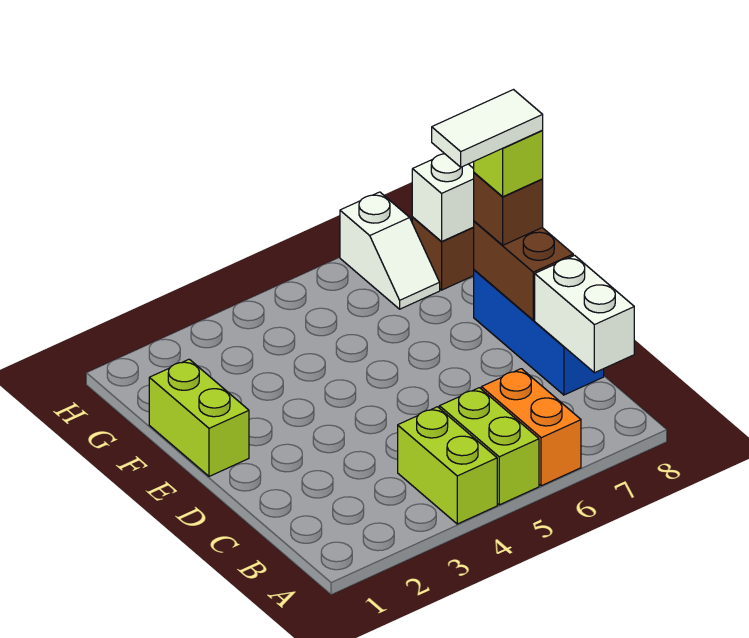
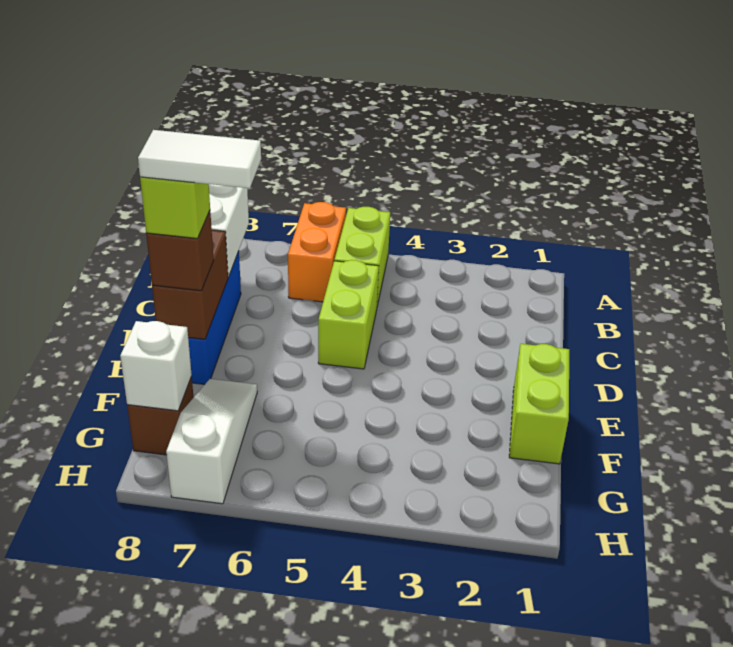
lime brick A4:B4 level 1 -> lime brick C5:D5 level 1
white slope G7:H7 level 1 top H -> white slope F7:H7 level 1 top H

